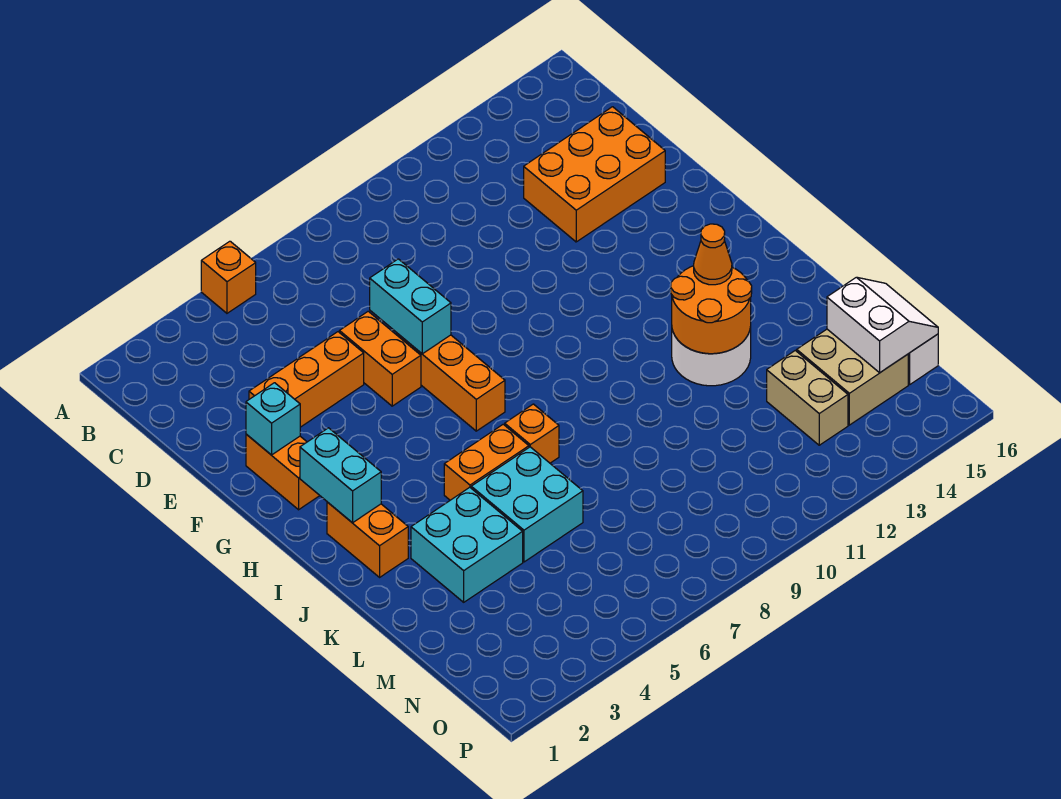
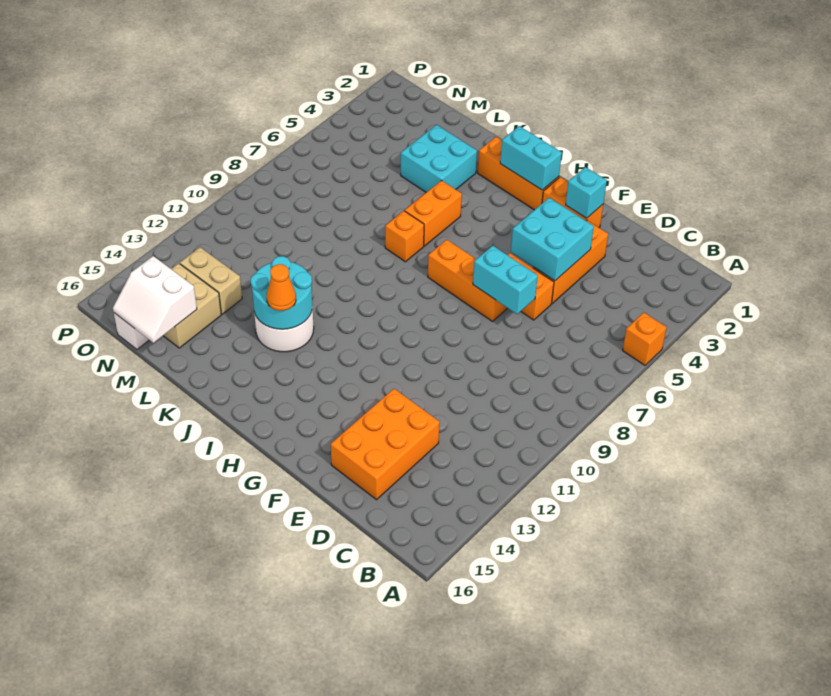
orange brick I2:J2 level 1 -> orange brick H2:J2 level 1
orange round brick J12:K13 level 2 -> cyan round brick J12:K13 level 2
cyan brick K5:L6 level 1 -> cyan brick E4:F5 level 2

